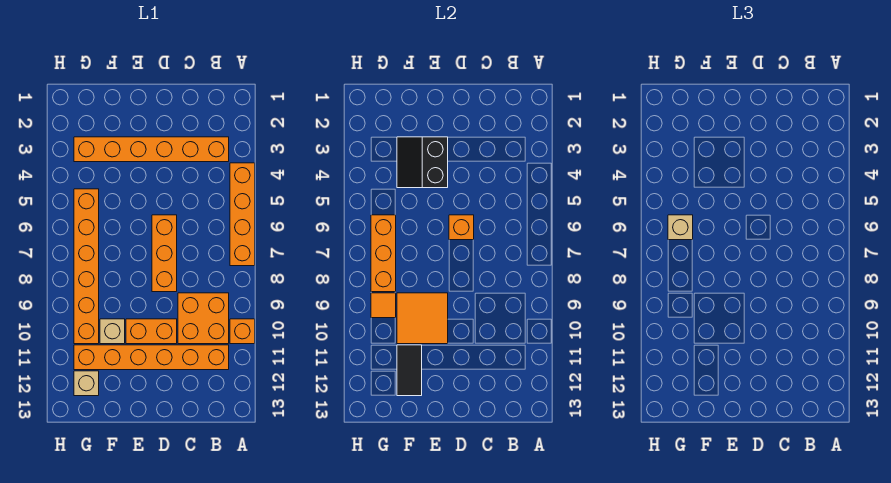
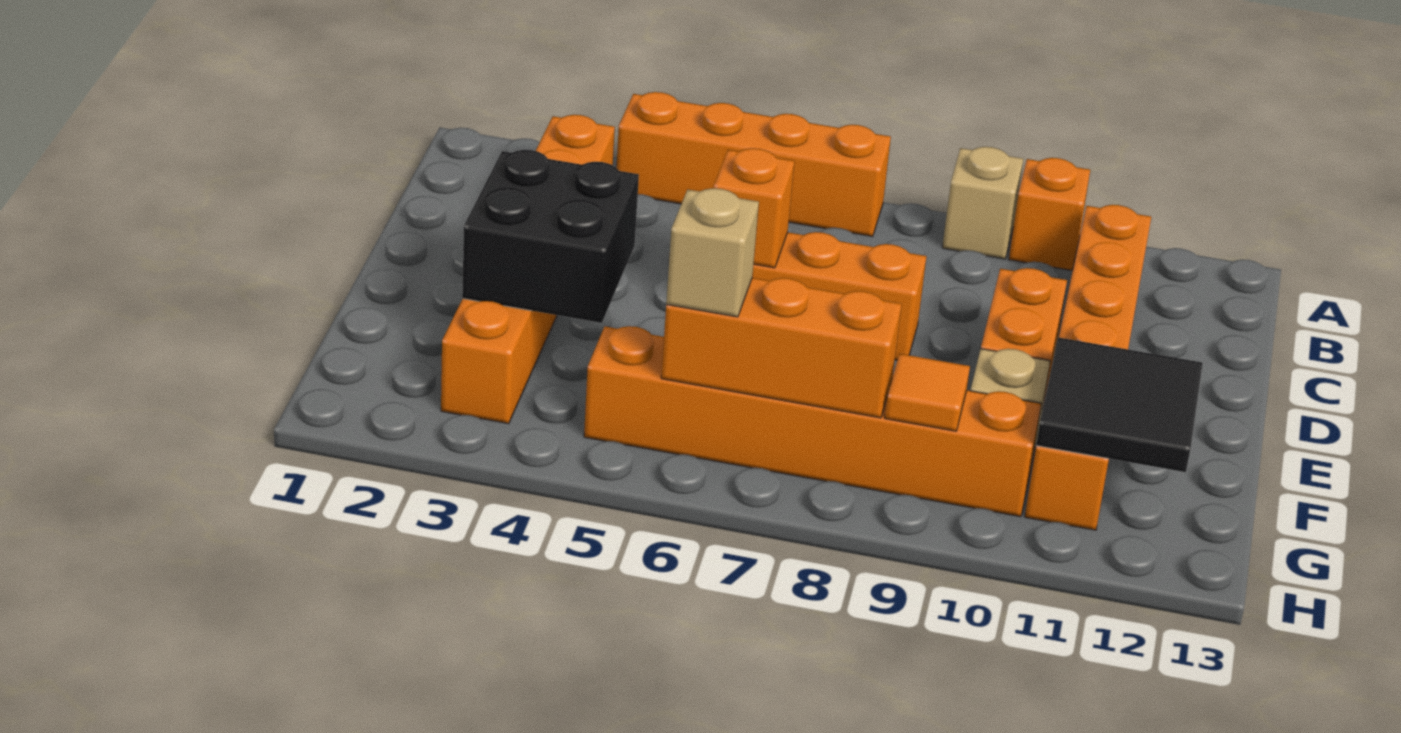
orange brick B9:C10 level 1 -> none
black slope E3:F4 level 2 top E -> black brick E3:F4 level 2
orange tile E9:F10 level 2 -> none
black tile F11:F12 level 2 -> black tile F11:G12 level 2
tan brick G12 level 1 -> tan brick A9 level 1

